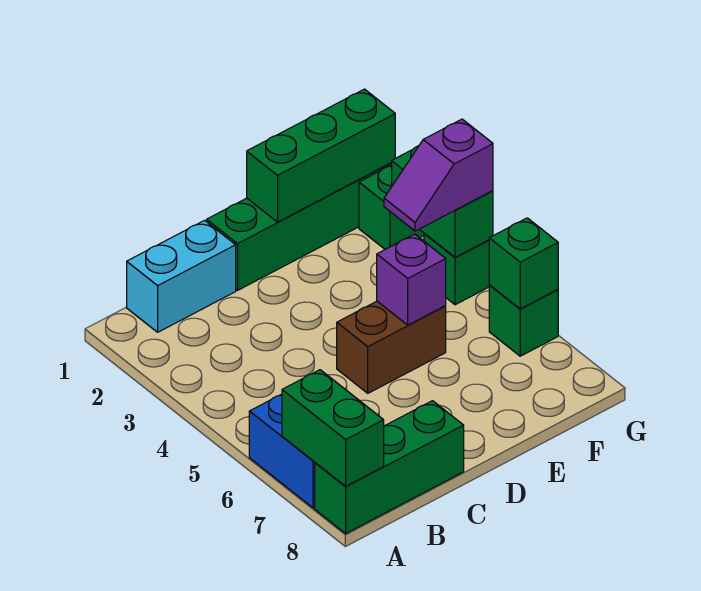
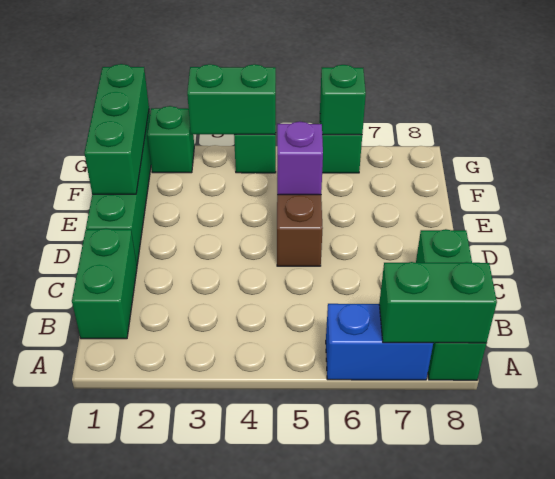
cyan brick B1:C1 level 1 -> green brick B1:C1 level 1
purple slope F4:G4 level 3 top G -> none

